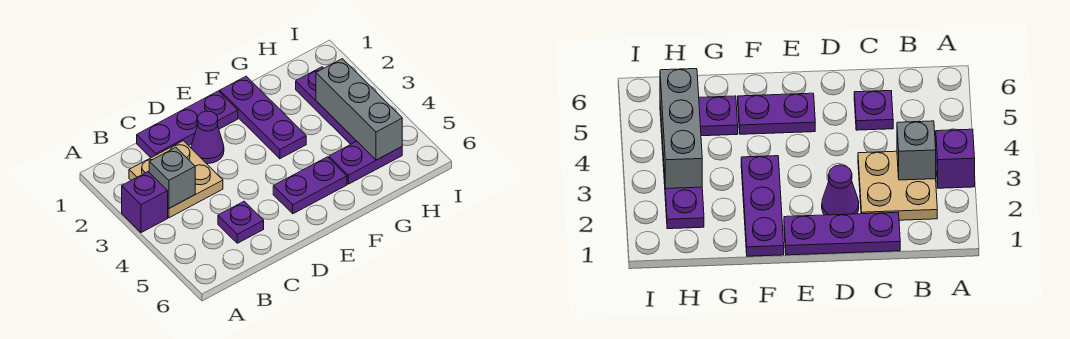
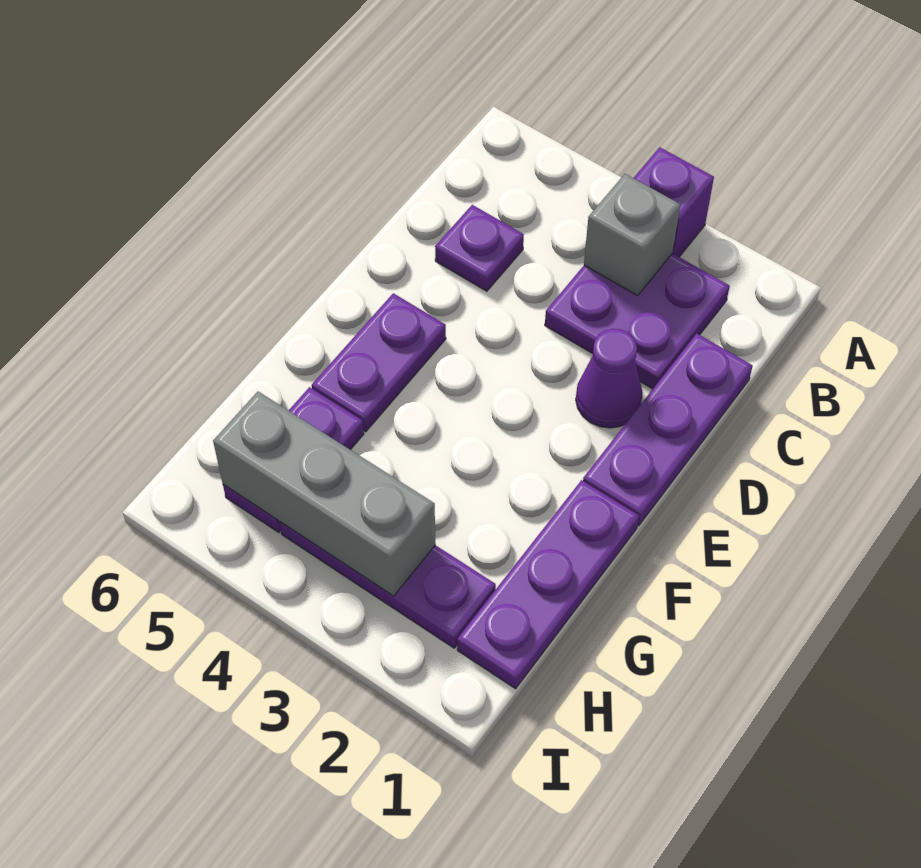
tan plate B2:C3 level 1 -> purple plate B2:C3 level 1
purple plate F1:F3 level 1 -> purple plate F1:H1 level 1

